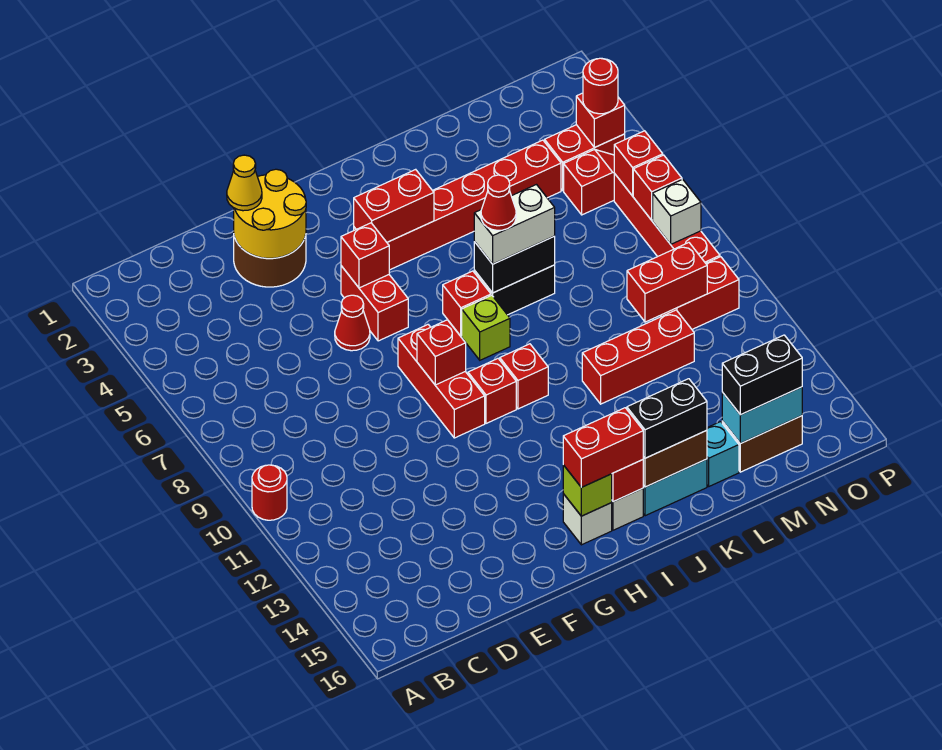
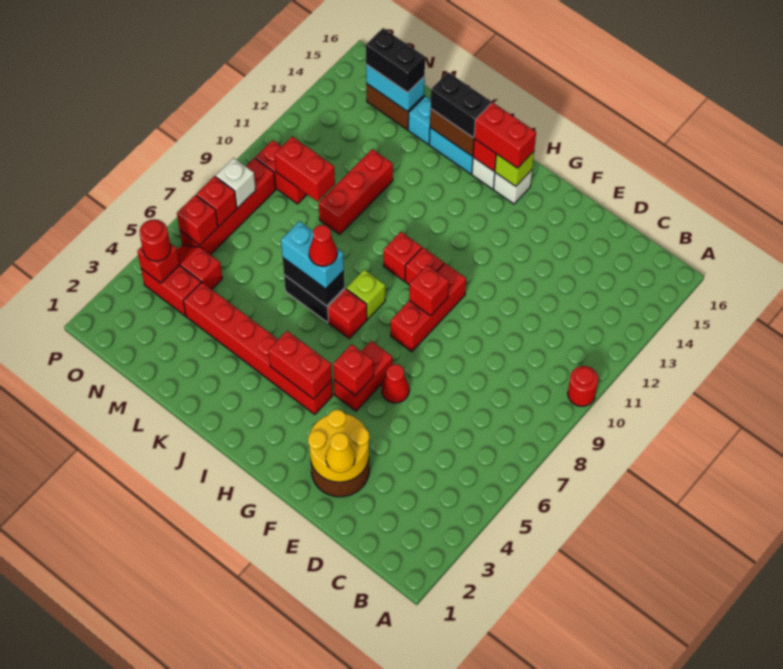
white brick J7:K7 level 3 -> cyan brick J7:K7 level 3
red brick K11:M11 level 1 -> red brick L10:L12 level 1

